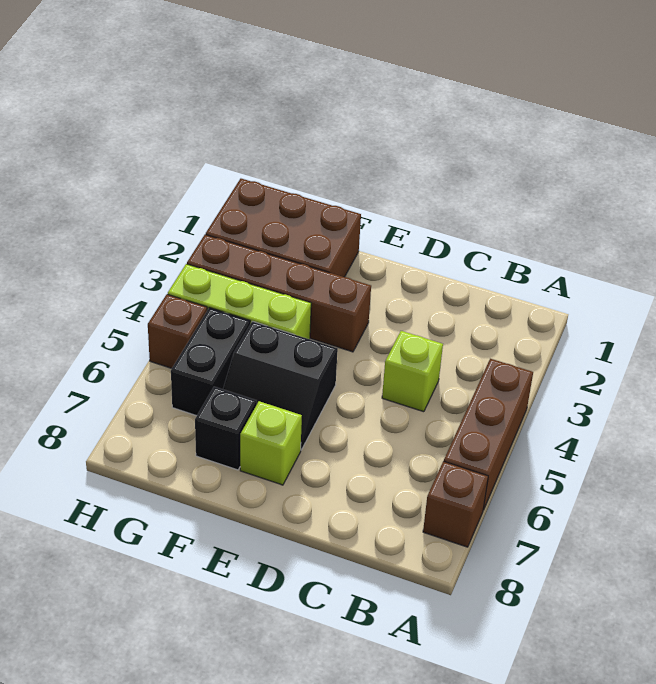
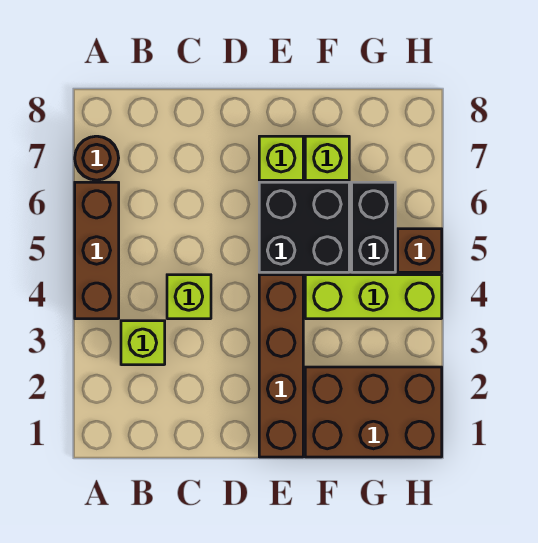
brown brick A7 level 1 -> brown round brick A7 level 1
none -> lime brick B3 level 1
brown brick E3:H3 level 1 -> brown brick E1:E4 level 1
black slope E5:F6 level 1 top 5 -> black brick E5:F6 level 1
black brick F7 level 1 -> lime brick F7 level 1

